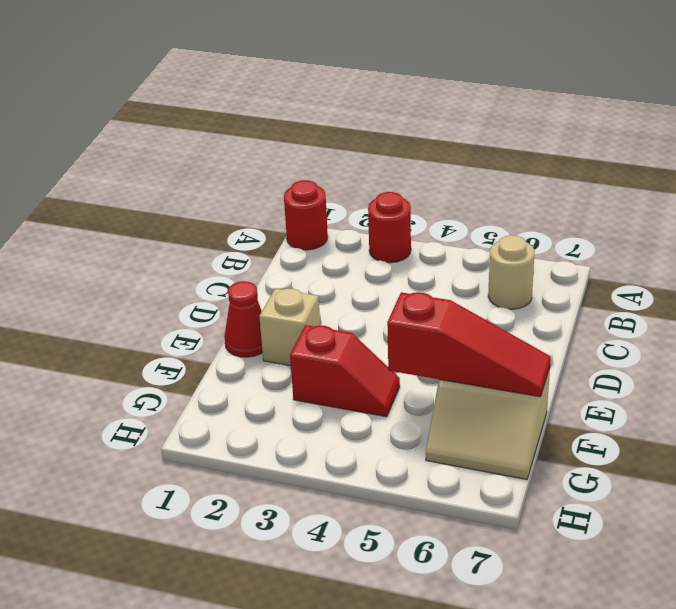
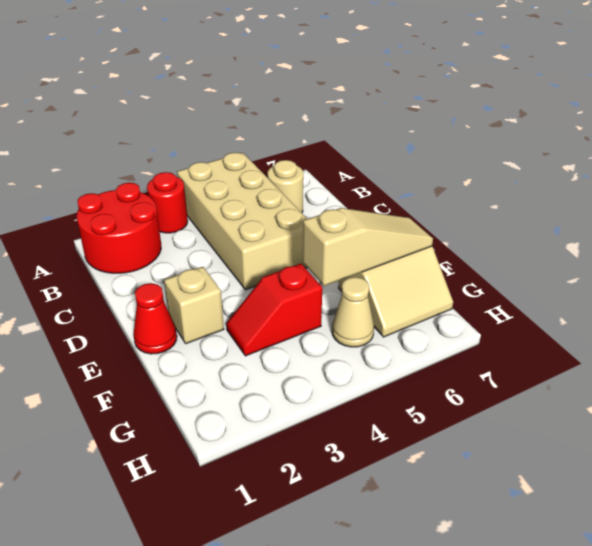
red round brick A1 level 1 -> red round brick A1:B2 level 1
none -> tan brick A4:D5 level 1
red slope F3:F4 level 1 top 3 -> red slope F3:F4 level 1 top 4
red slope F5:F7 level 2 top 5 -> tan slope F5:F7 level 2 top 5
none -> tan cone G5 level 1

